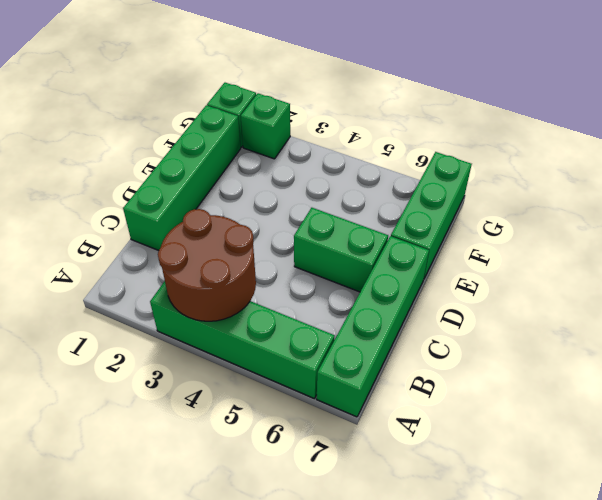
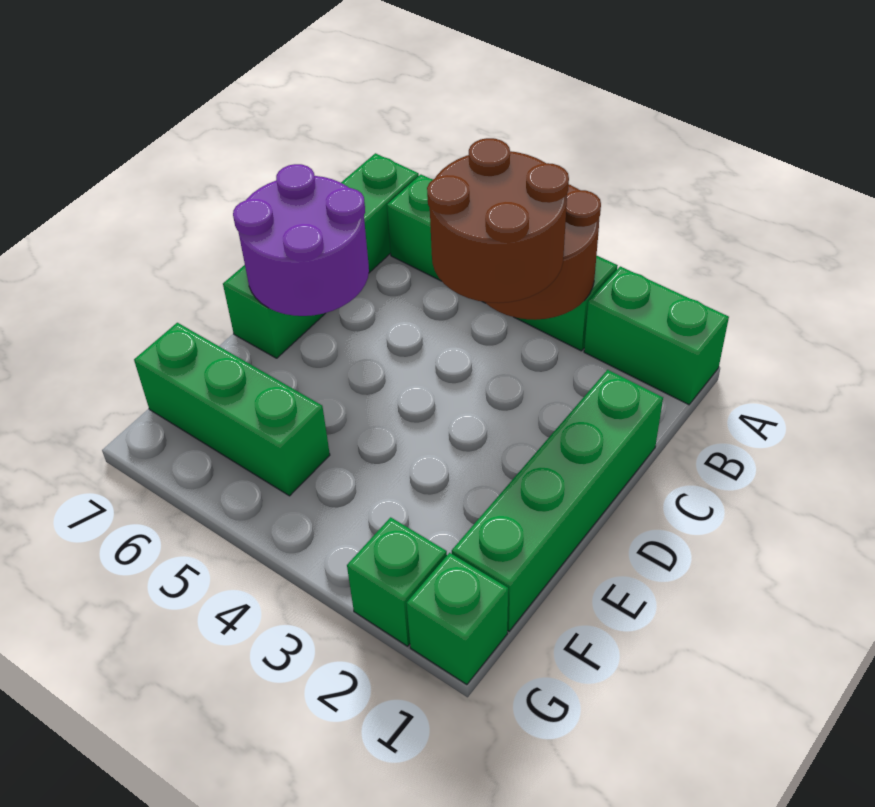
none -> brown round brick B3:C4 level 3
none -> purple round brick C6:D7 level 2
green brick D5:D6 level 1 -> green brick A1:A2 level 1
green brick E7:G7 level 1 -> green brick F5:F7 level 1

